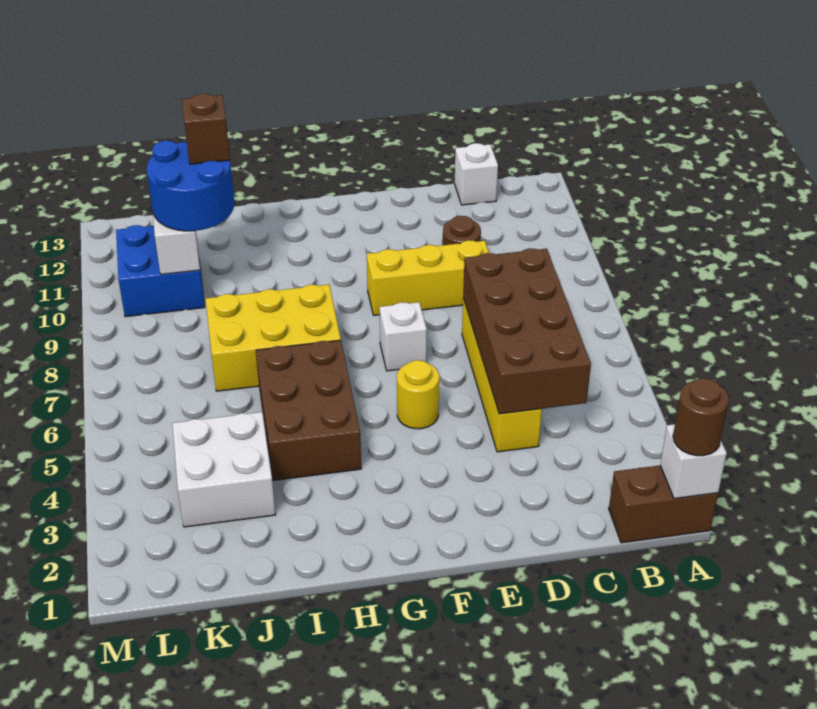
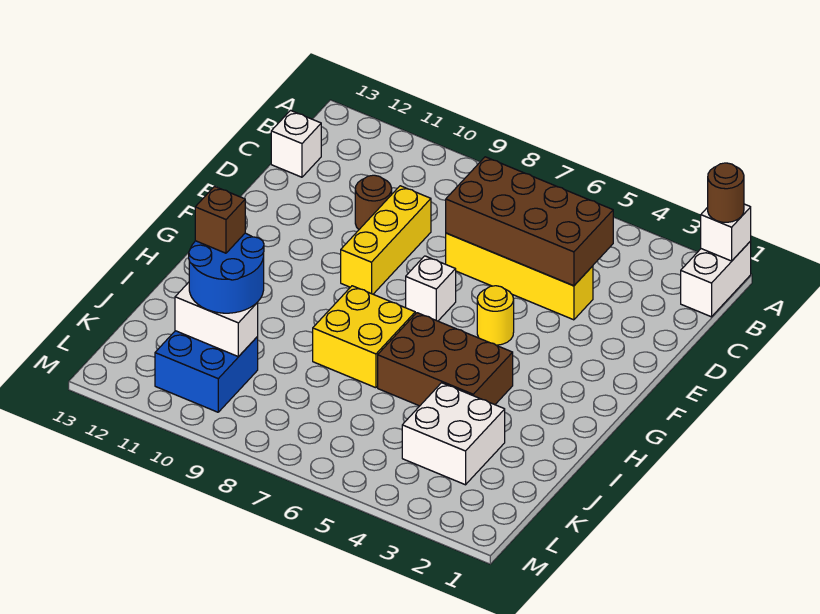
brown brick A1:B1 level 1 -> white brick A1:B1 level 1
yellow brick H7:J8 level 1 -> yellow brick H7:I8 level 1

